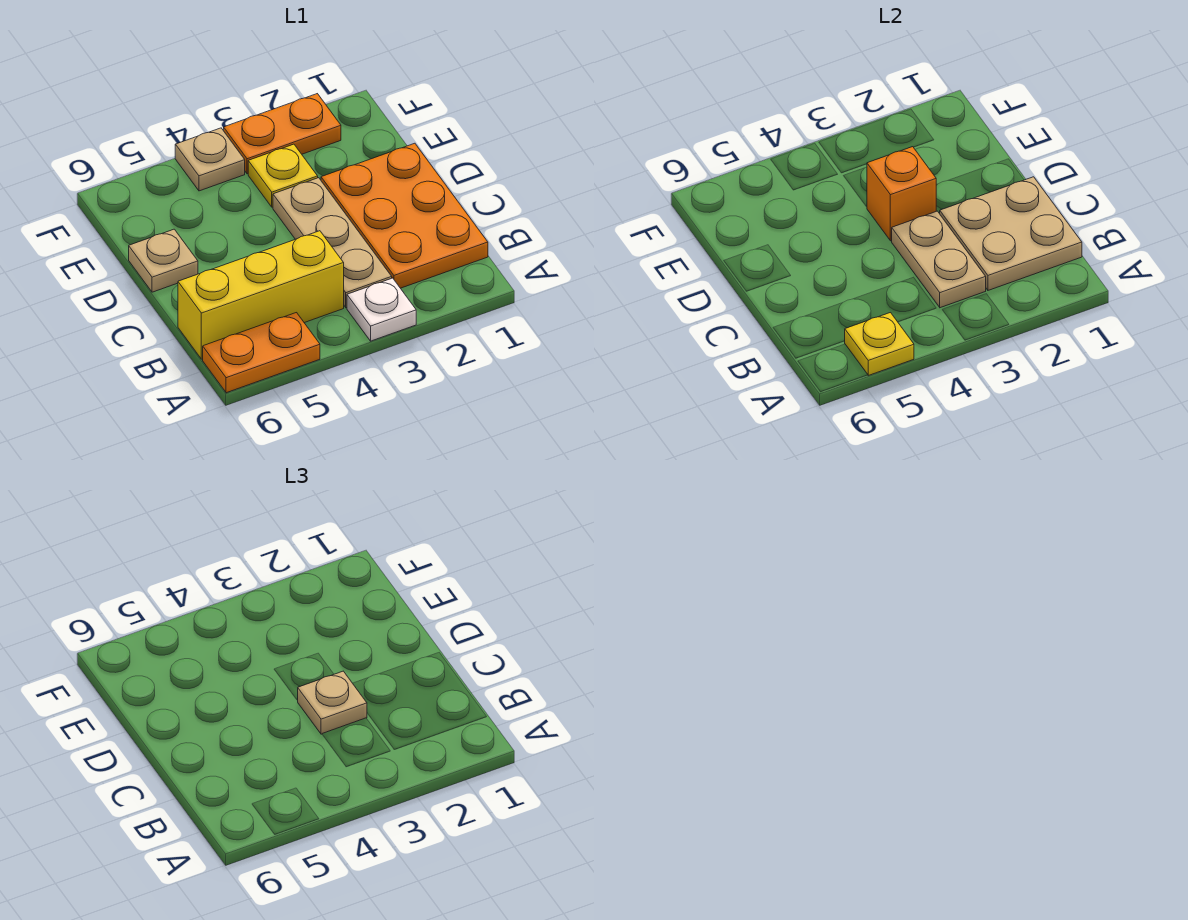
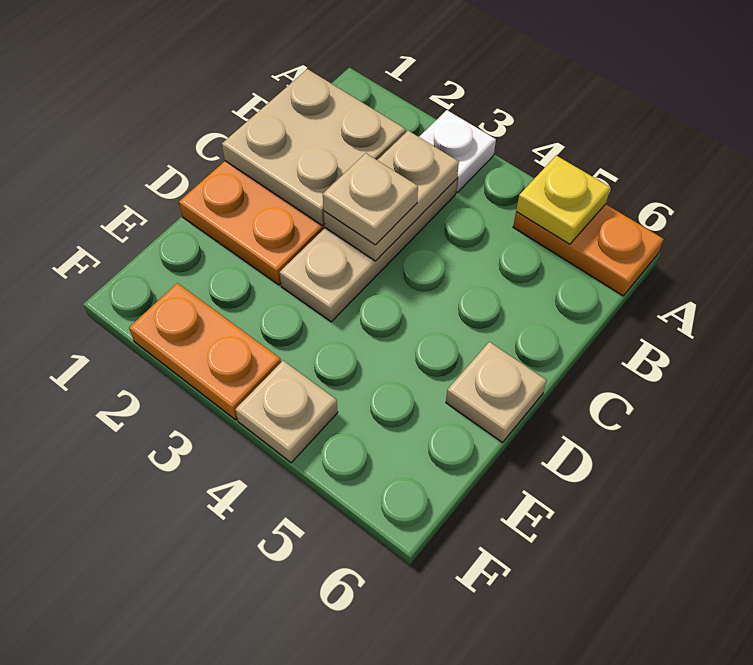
yellow brick B4:B6 level 1 -> none
orange brick D3 level 2 -> none
yellow plate E3 level 1 -> none

